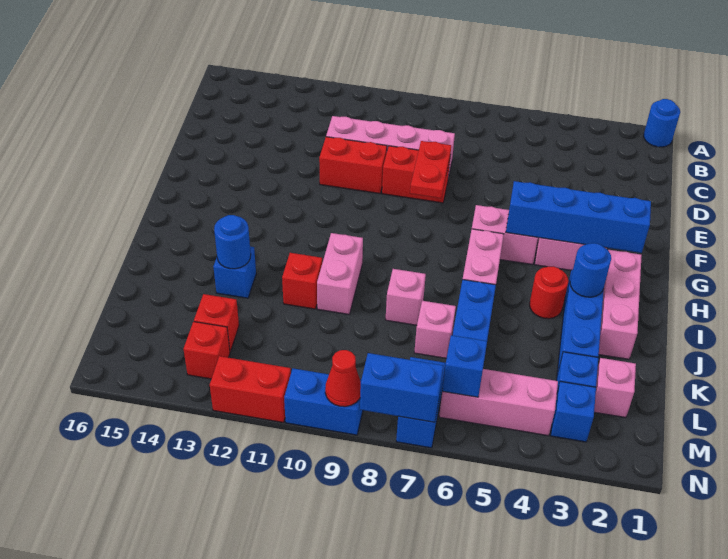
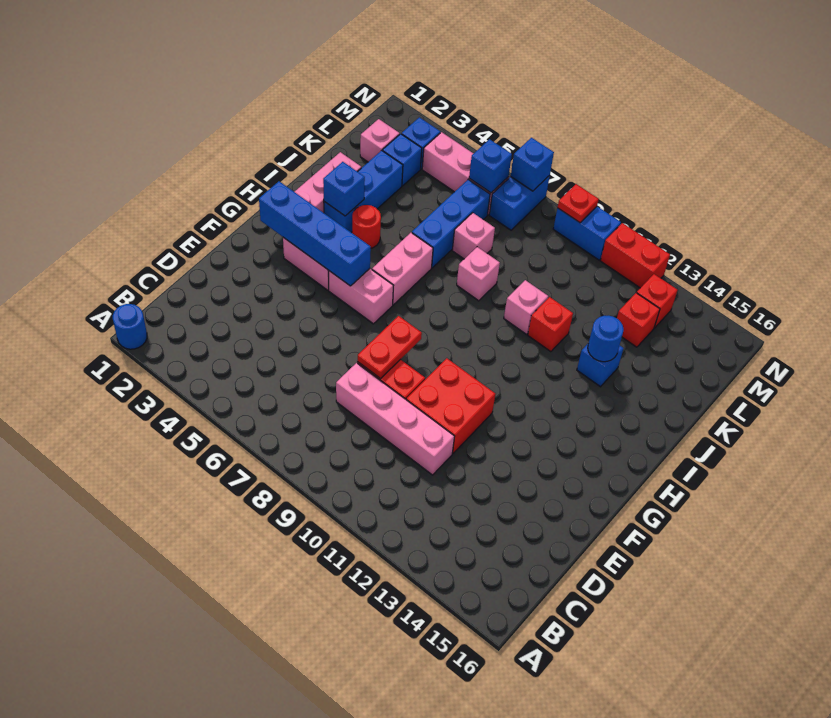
red brick E10:E11 level 1 -> red brick E10:F11 level 1
blue round brick I3 level 2 -> blue brick I3 level 2
pink brick I10:J10 level 1 -> pink brick J10 level 1
blue brick N7:N8 level 2 -> blue brick N7 level 2
red cone N9 level 2 -> red plate N9 level 2

